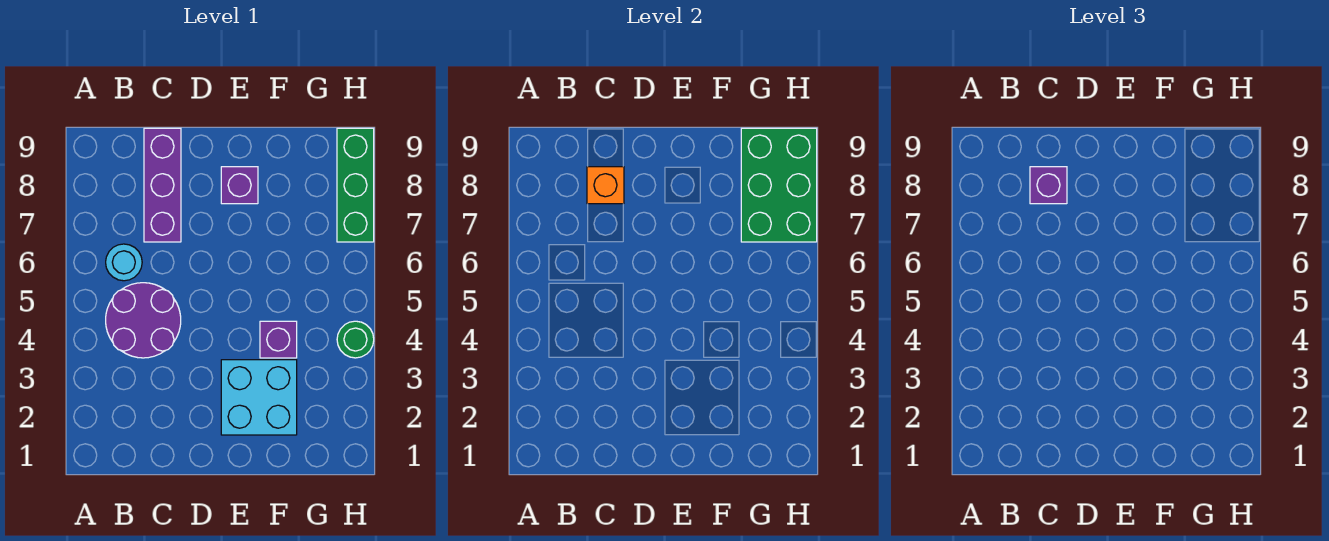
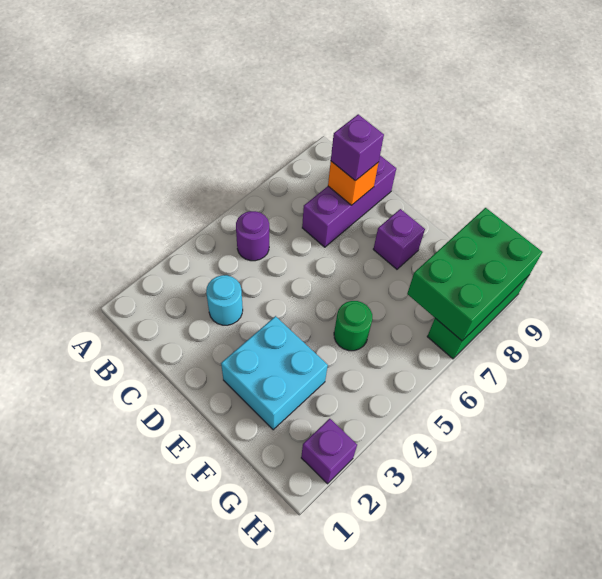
purple round brick B4:C5 level 1 -> purple round brick B5 level 1
cyan round brick B6 level 1 -> cyan round brick C3 level 1
purple brick F4 level 1 -> purple brick H2 level 1
green round brick H4 level 1 -> green round brick F5 level 1

